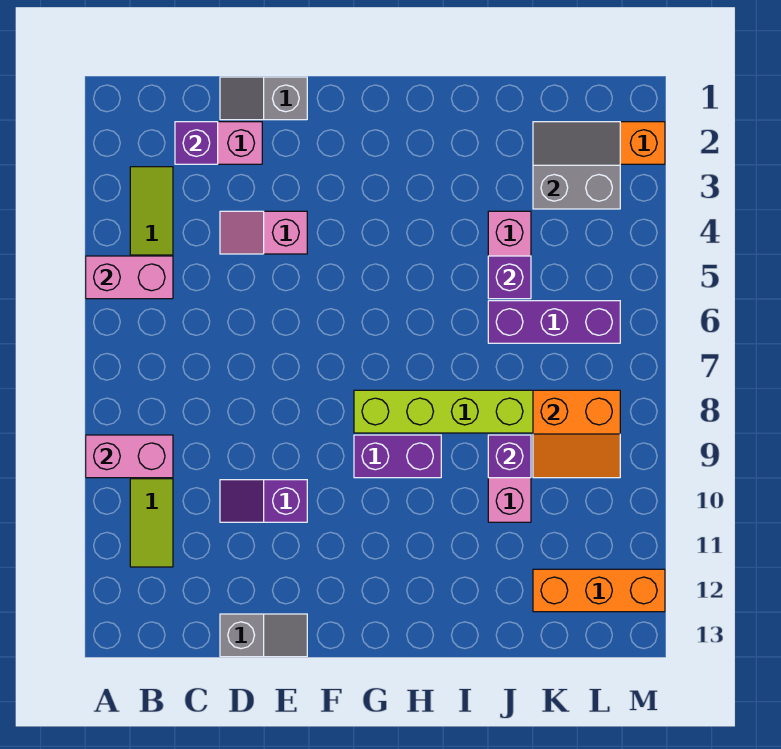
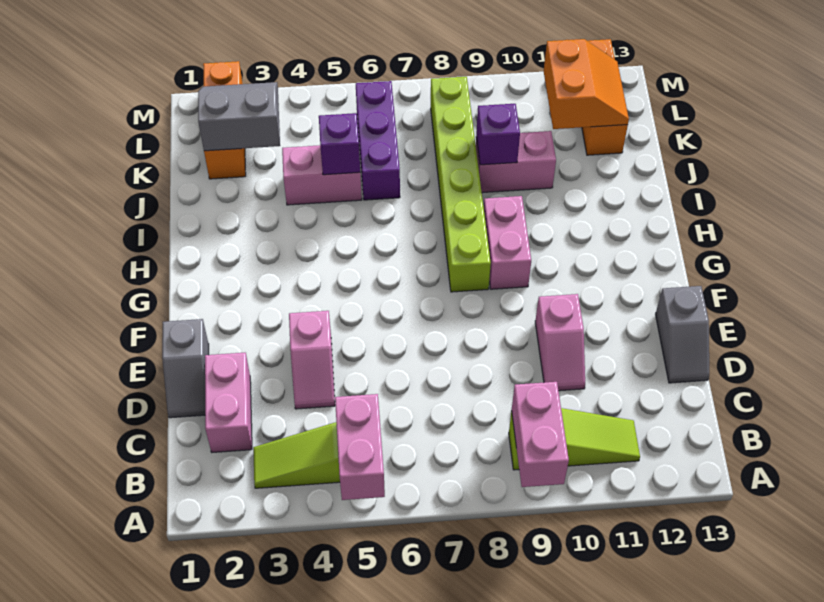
purple brick C2 level 2 -> none
purple slope D10:E10 level 1 top E -> pink slope D10:E10 level 1 top E
grey slope D13:E13 level 1 top D -> grey slope D13:E13 level 1 top E
purple brick G9:H9 level 1 -> pink brick G9:H9 level 1
grey slope K2:L3 level 2 top 3 -> grey slope K2:L3 level 2 top K
orange slope K8:L9 level 2 top 8 -> orange slope K11:L12 level 2 top 11

